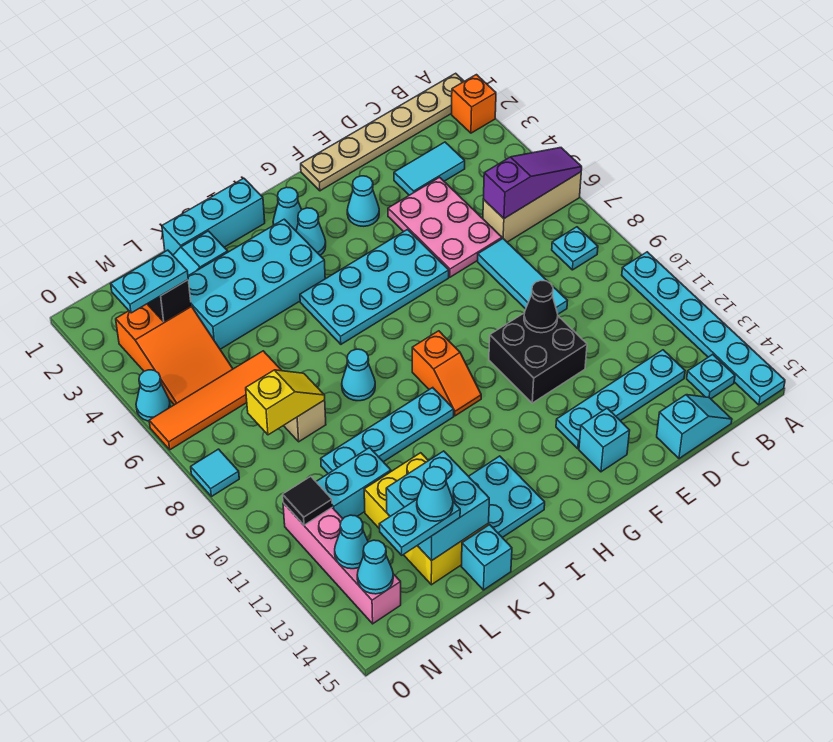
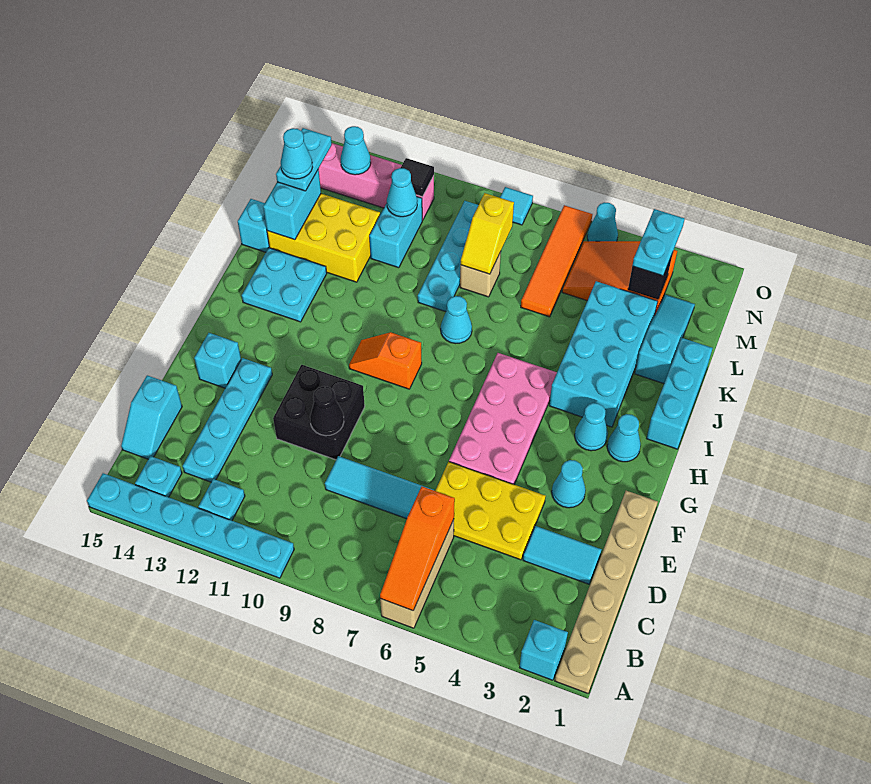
orange brick A2 level 1 -> cyan brick A2 level 1
purple slope A6:C6 level 2 top C -> orange slope A6:C6 level 2 top C
cyan plate B8 level 1 -> cyan plate B12 level 1
cyan tile C3:D3 level 1 -> cyan tile D2:D3 level 1
pink plate D4:E6 level 1 -> yellow plate D4:E6 level 1
cyan plate F5:I6 level 1 -> pink plate F5:I6 level 1
cyan plate I10:L10 level 1 -> cyan plate K9:N9 level 1
cyan brick K13:L14 level 2 -> cyan brick K14:L14 level 2
cyan cone N14 level 2 -> cyan cone M11 level 2

